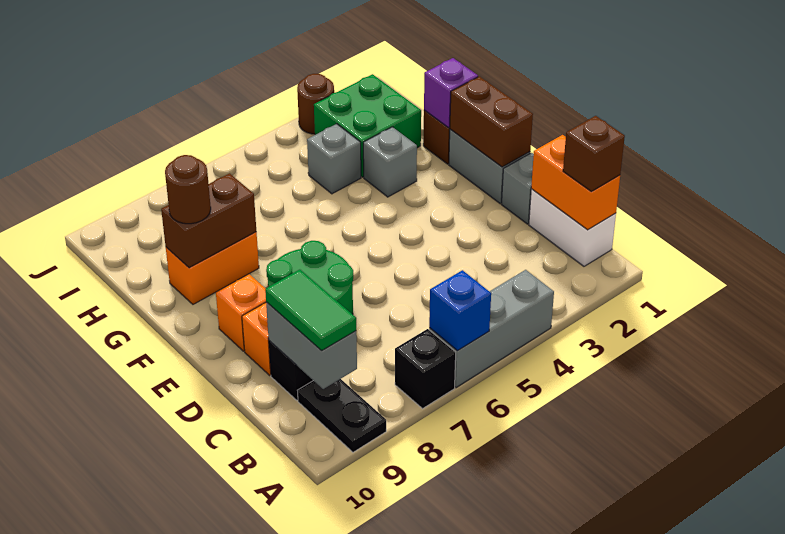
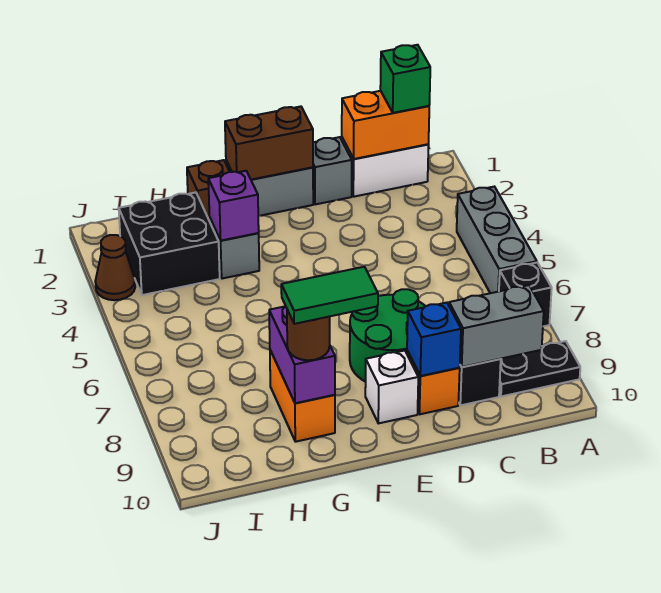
blue brick A6 level 2 -> blue brick D9 level 2
brown brick B1 level 3 -> green brick B1 level 3
green tile B9:C9 level 3 -> green tile F9:G9 level 4
orange brick E9 level 1 -> white brick E9 level 1
purple brick G1 level 2 -> purple brick G3 level 2
brown brick G8:G9 level 2 -> purple brick G8:G9 level 2
green brick H2:I3 level 1 -> black brick H2:I3 level 1
grey brick H4 level 1 -> none
brown round brick J3 level 1 -> brown cone J3 level 1

